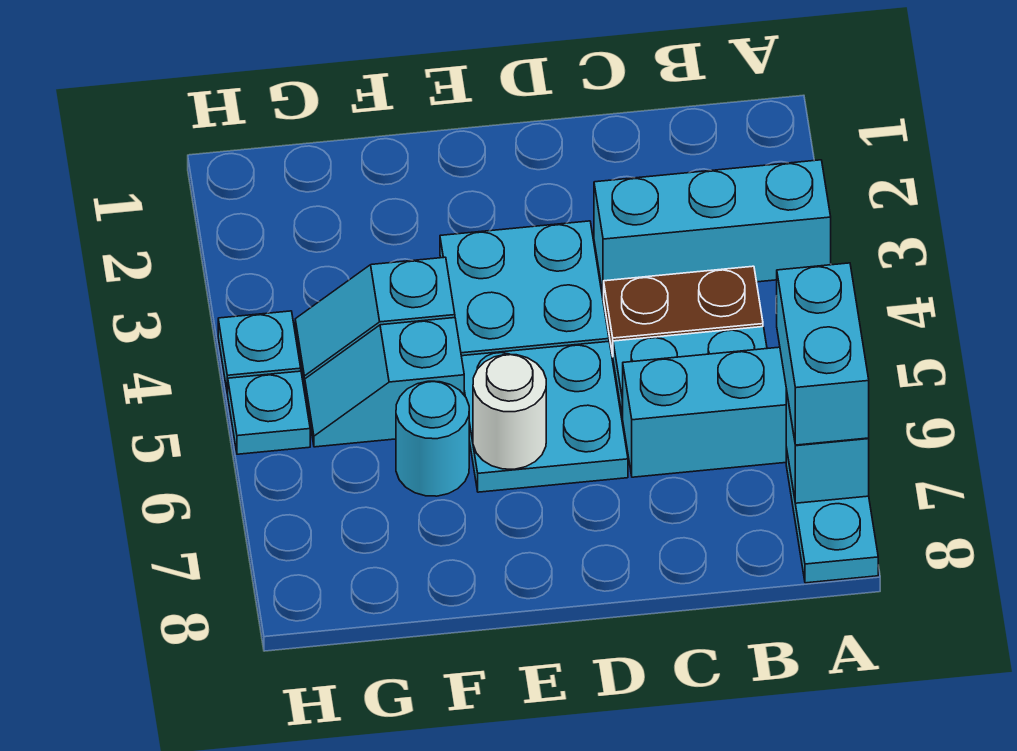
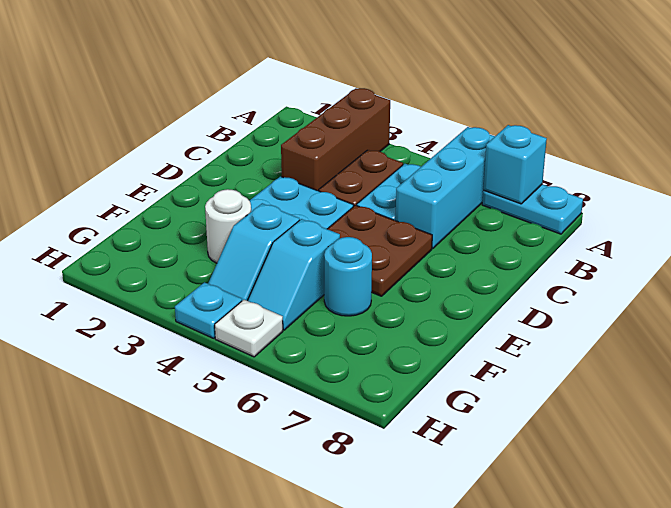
cyan brick A3:C3 level 1 -> brown brick A3:C3 level 1
cyan brick A6:A7 level 3 -> none
cyan plate D5:E6 level 1 -> brown plate D5:E6 level 1
white round brick E6 level 2 -> white round brick F3 level 1
cyan plate H5 level 1 -> white plate H5 level 1

